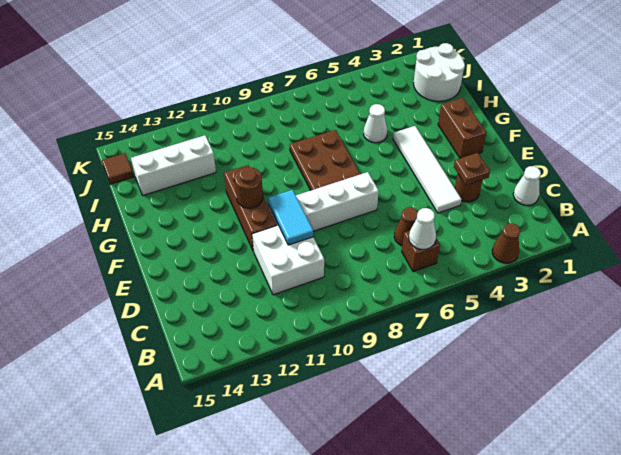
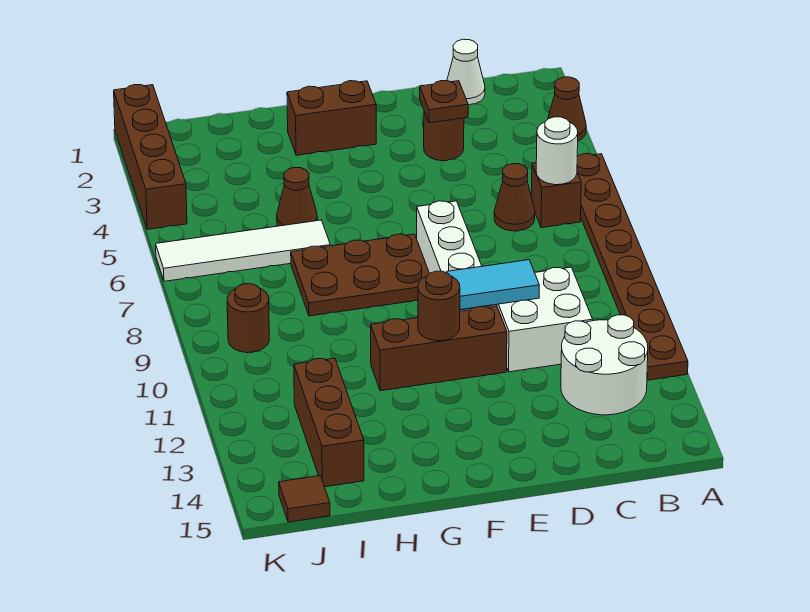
none -> brown plate A5:A12 level 1
white cone B6 level 2 -> white round brick B6 level 2
white tile D4:G4 level 1 -> white tile H6:K6 level 1
white cone H5 level 1 -> brown cone H5 level 1
white round brick I1:J2 level 1 -> white round brick B12:C13 level 1
white brick I12:I14 level 1 -> brown brick I12:I14 level 1
none -> brown round brick J9 level 1
none -> brown brick K1:K4 level 1

